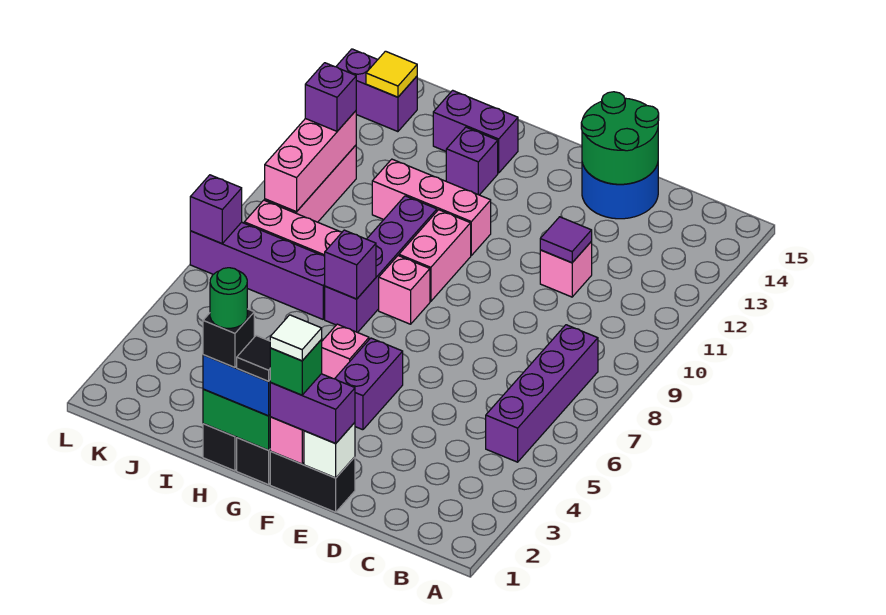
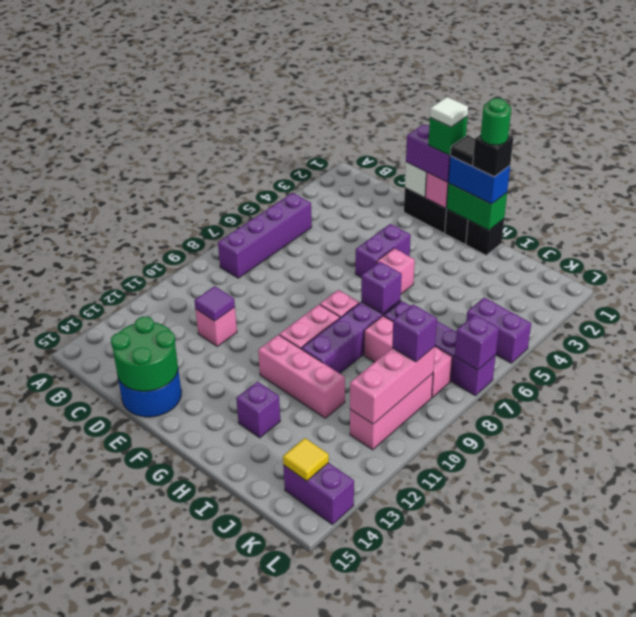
purple brick H14:I14 level 1 -> purple brick K5:L5 level 1
purple brick K11 level 3 -> purple brick K9 level 3

